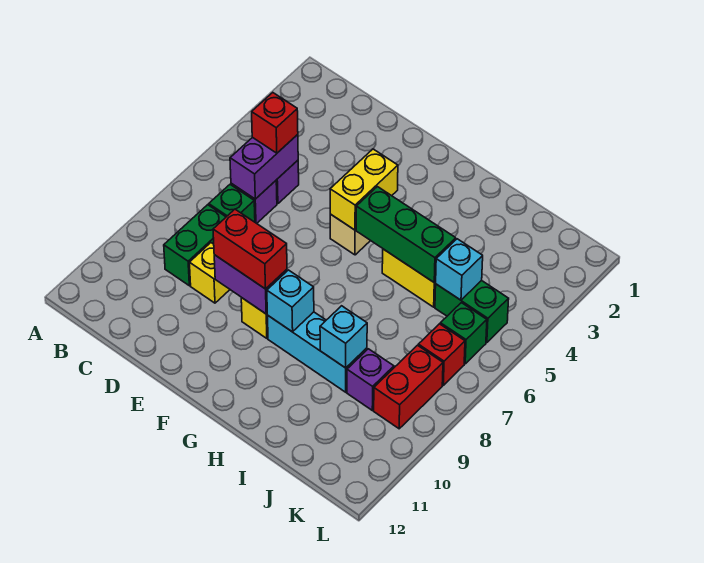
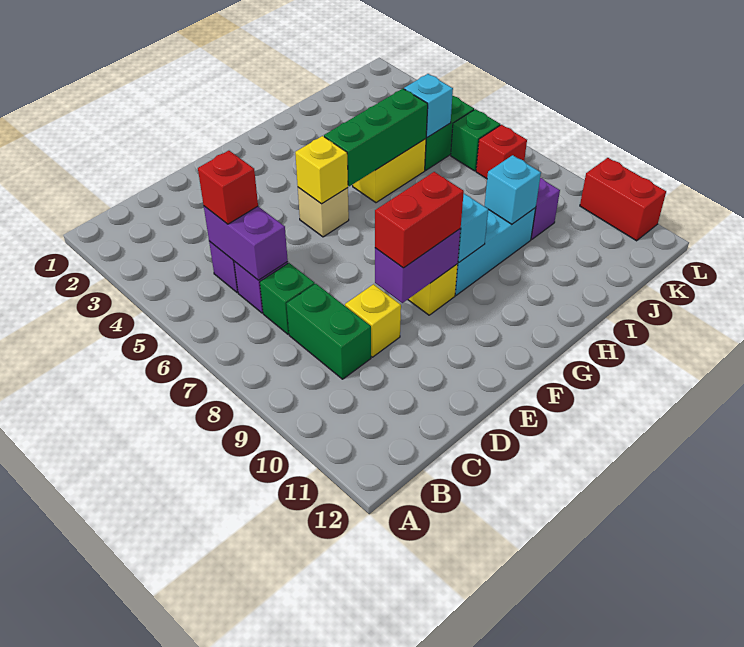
yellow brick F4:F5 level 2 -> yellow brick F5 level 2
red brick K8:K9 level 1 -> red brick L10:L11 level 1

